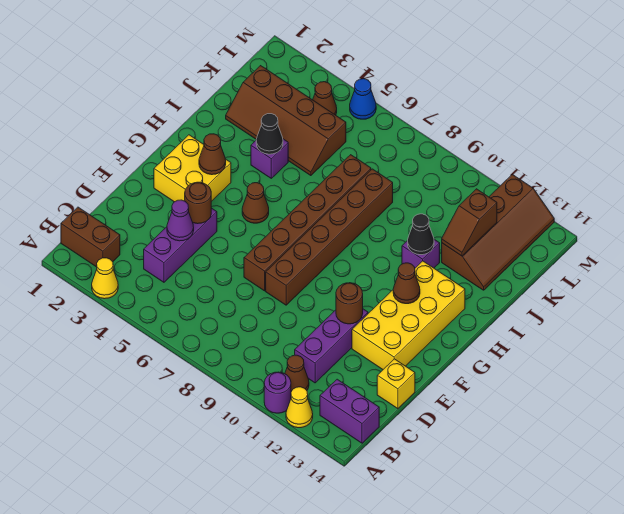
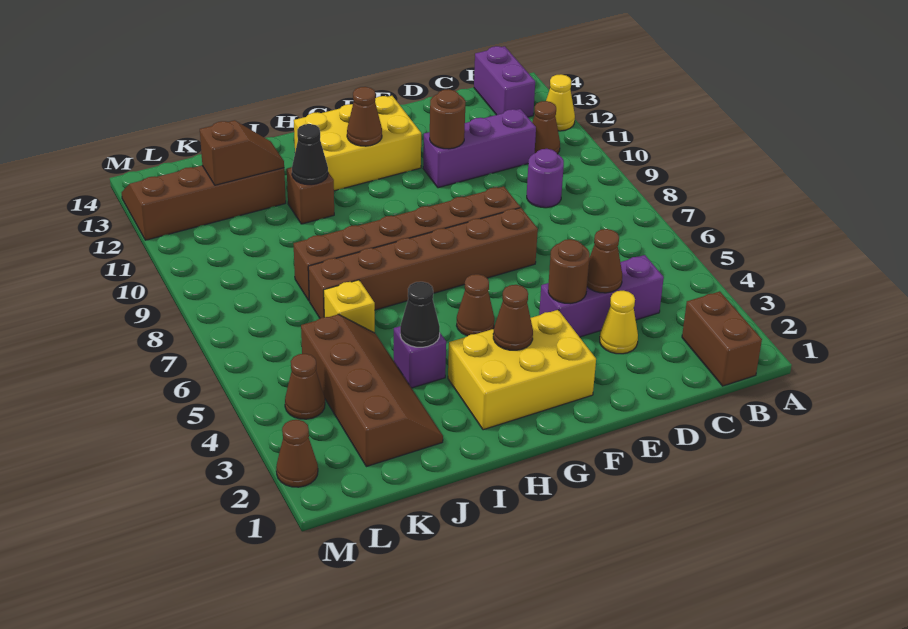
yellow cone A3 level 1 -> yellow cone D3 level 1
purple round brick A11 level 1 -> purple round brick C9 level 1
purple cone D4 level 2 -> brown cone D4 level 2
yellow brick D14 level 1 -> yellow brick J6 level 1
yellow brick E12:H13 level 1 -> yellow brick F12:H13 level 1
yellow brick F2:G3 level 1 -> yellow brick F2:H3 level 1
purple brick I11 level 1 -> brown brick I11 level 1
none -> brown cone M2 level 1
blue cone M5 level 1 -> none

